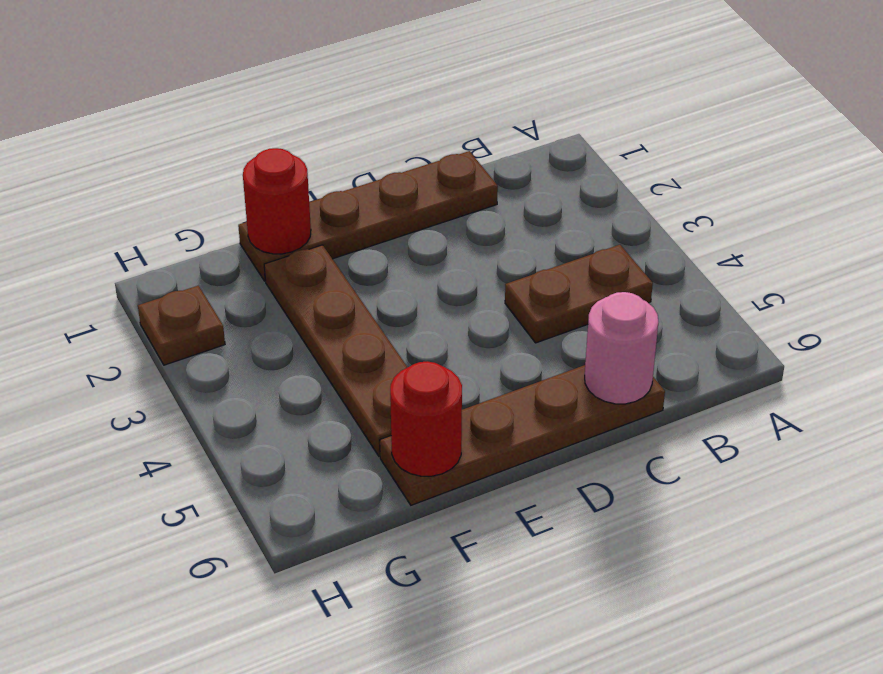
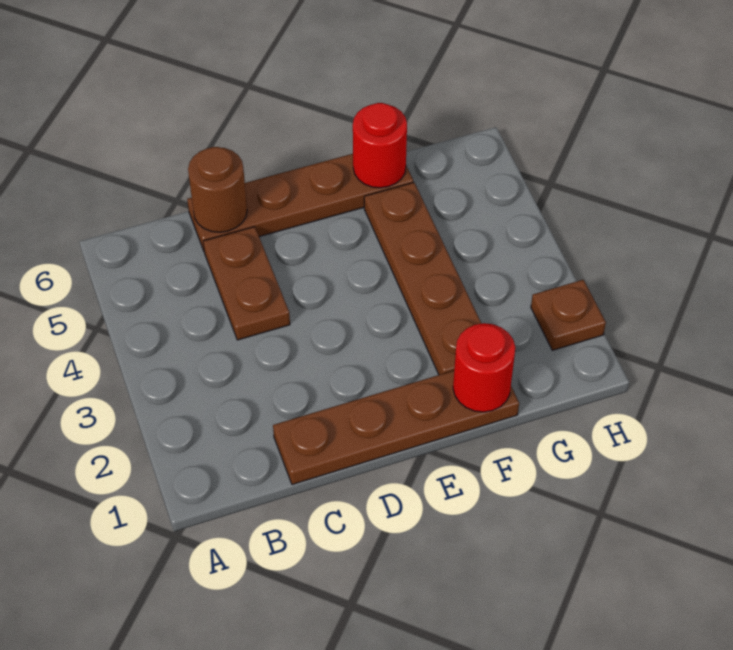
brown plate B4:C4 level 1 -> brown plate C4:C5 level 1
pink round brick C6 level 2 -> brown round brick C6 level 2

